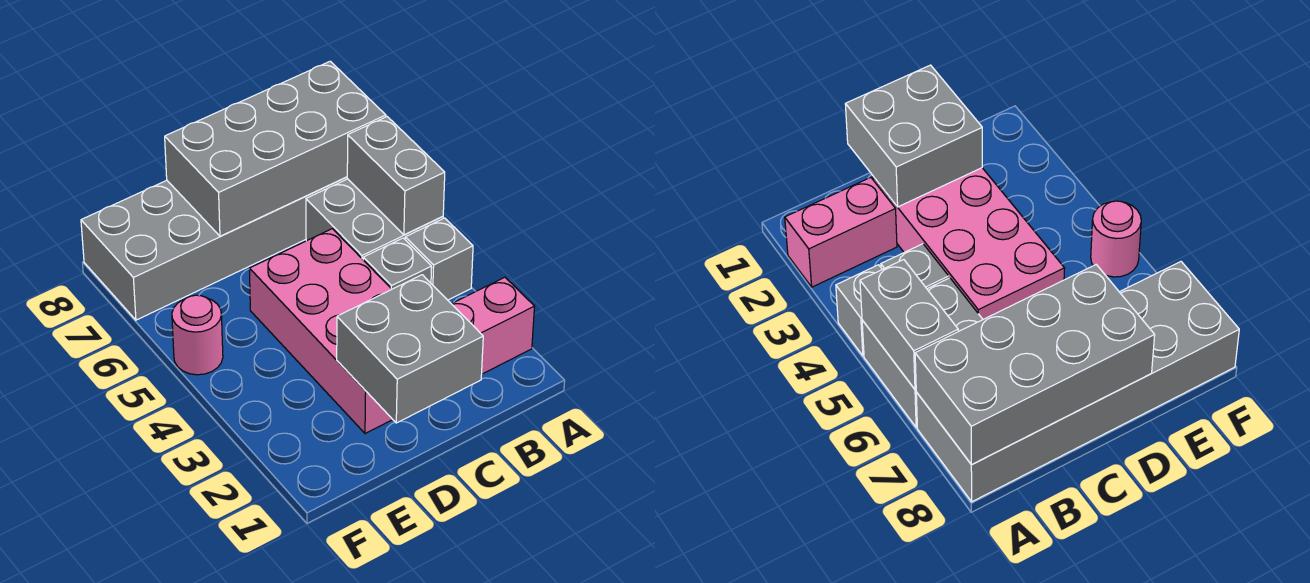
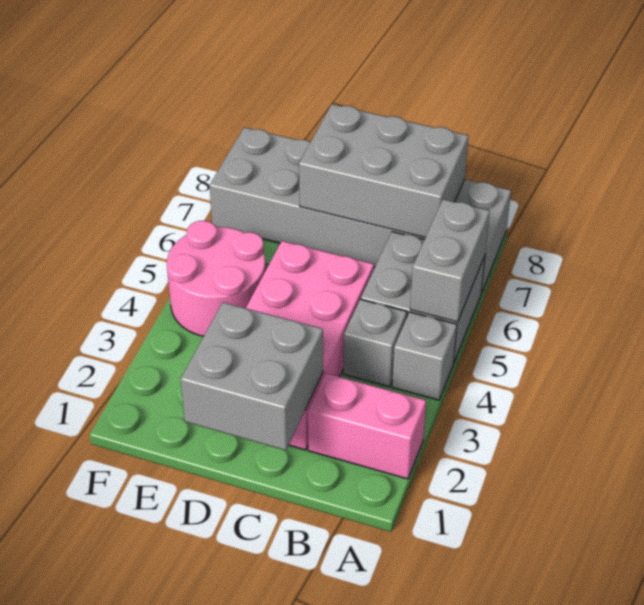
grey brick A7:D8 level 2 -> grey brick B7:D8 level 2
pink round brick F5 level 1 -> pink round brick E4:F5 level 1

